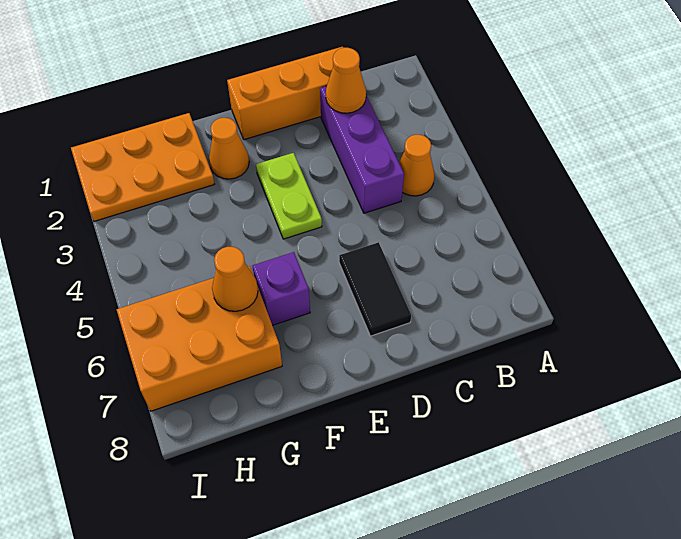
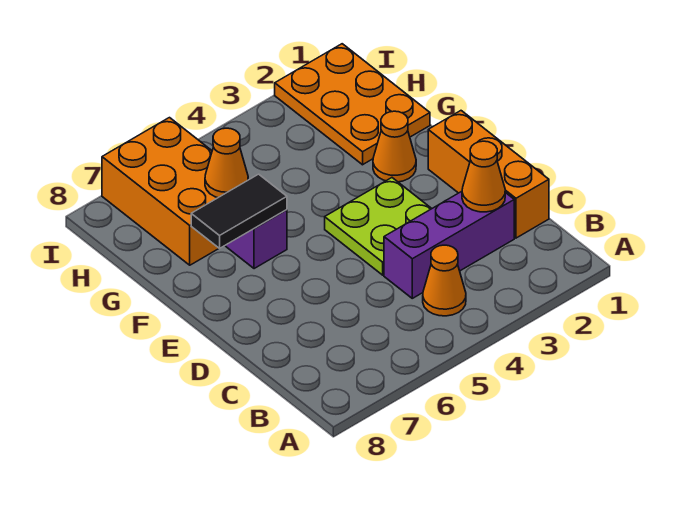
black tile D6:D7 level 1 -> black tile F6:F7 level 2
lime plate E3:E4 level 1 -> lime plate D3:E4 level 1

